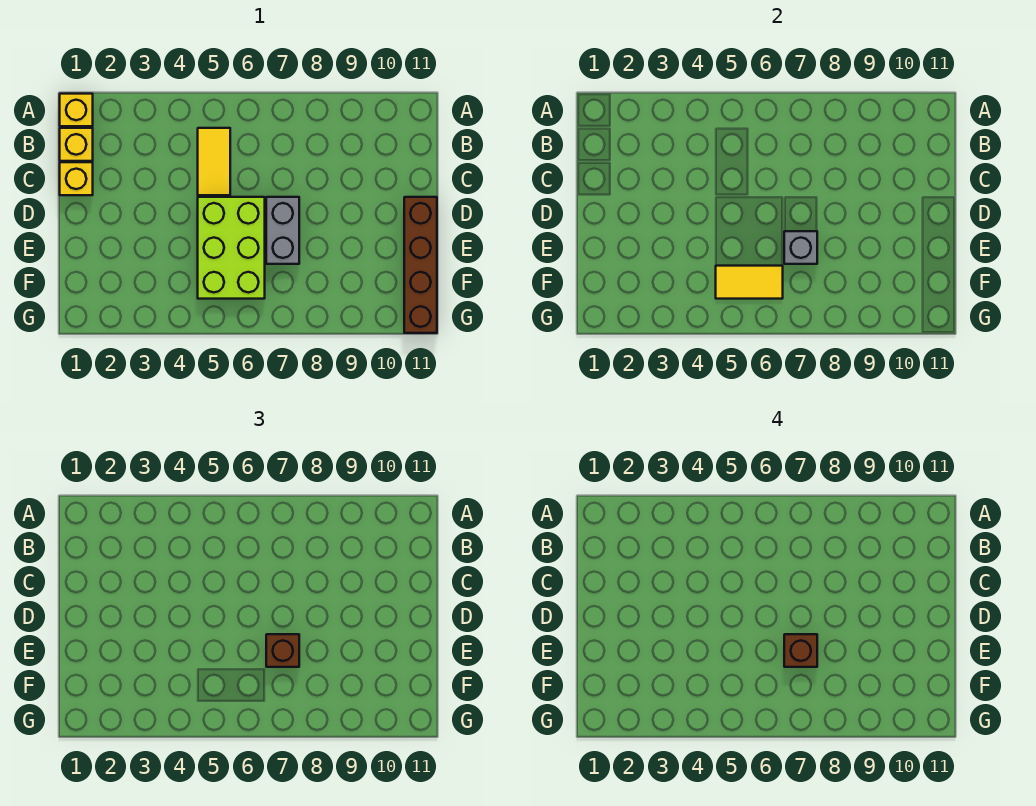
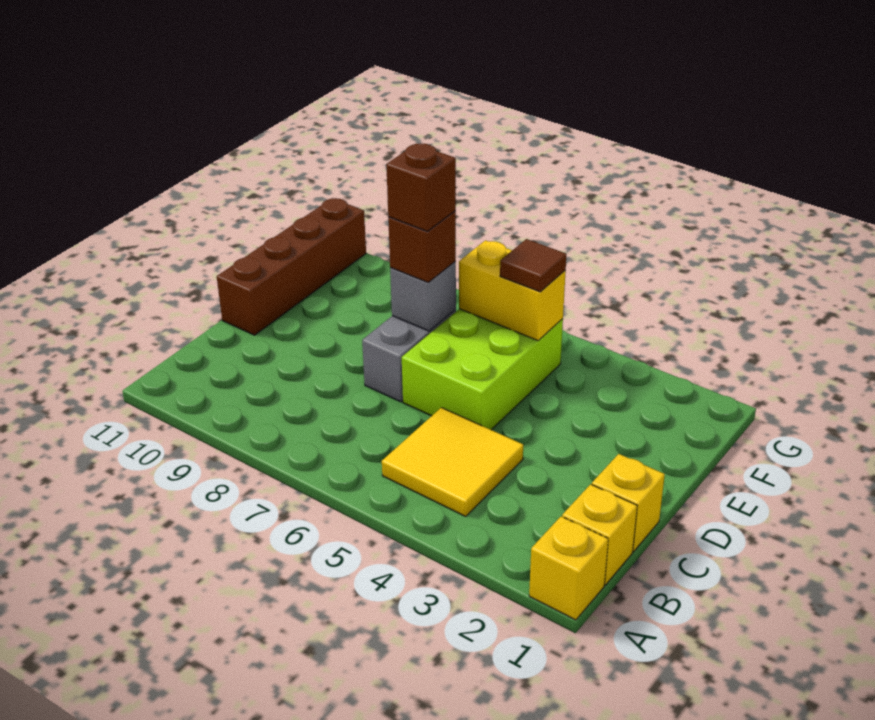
yellow tile B5:C5 level 1 -> yellow tile B4:C5 level 1
yellow tile F5:F6 level 2 -> yellow brick F5:F6 level 2
none -> brown tile F5 level 3

